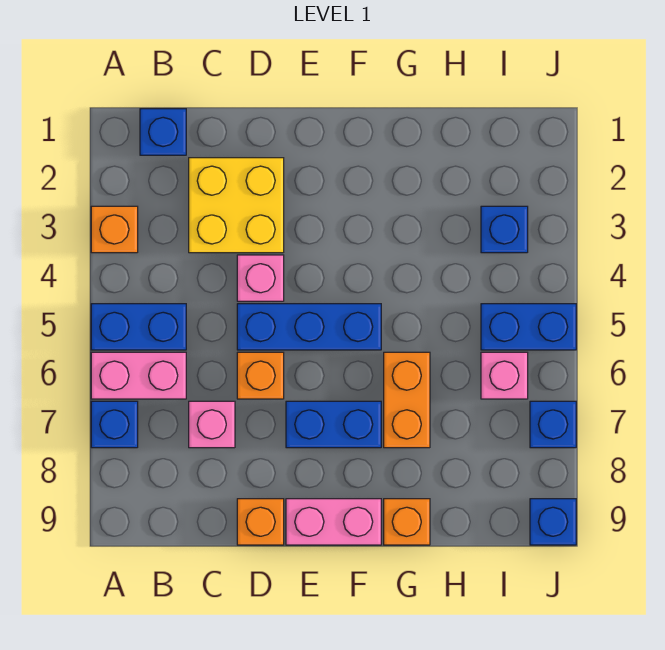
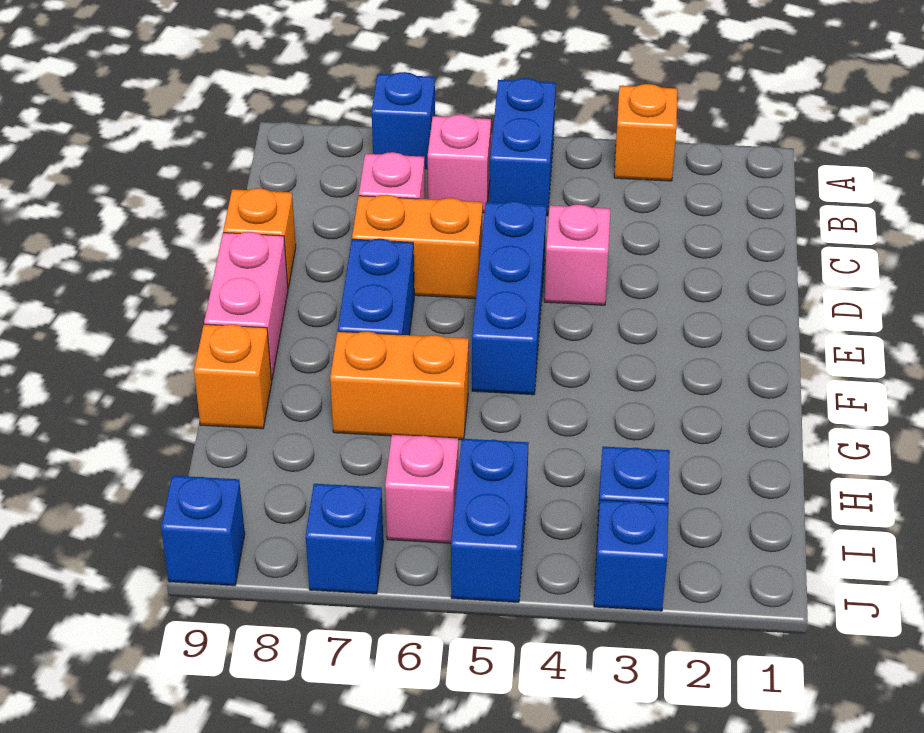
pink brick A6:B6 level 1 -> pink brick B6 level 1
blue brick B1 level 1 -> blue brick J3 level 1
yellow brick C2:D3 level 1 -> none
orange brick D6 level 1 -> orange brick D6:D7 level 1

